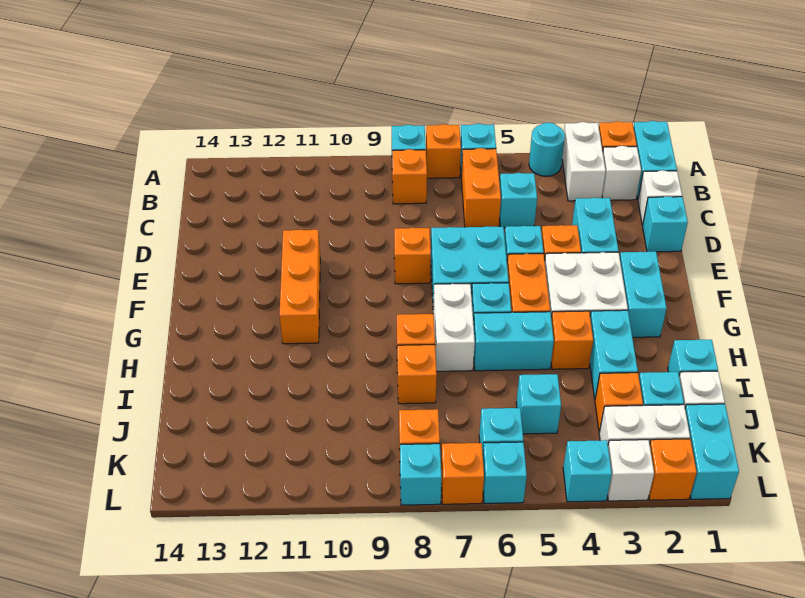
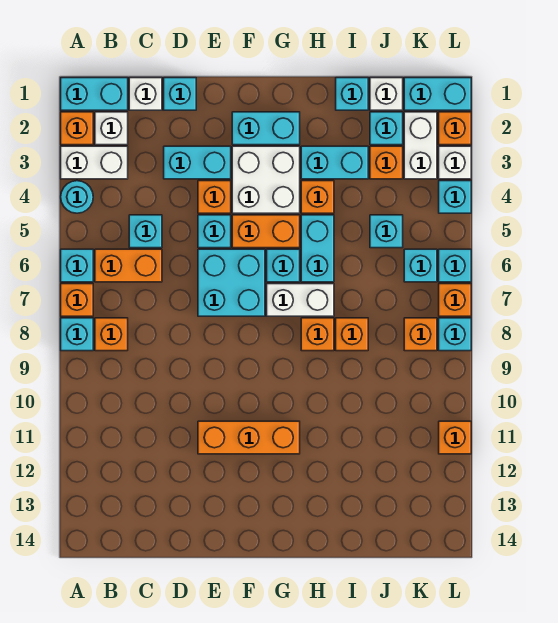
orange brick E8 level 1 -> orange brick L11 level 1

